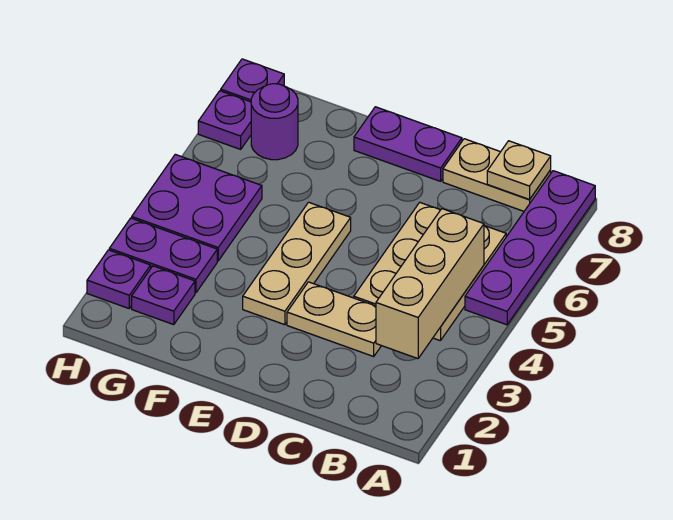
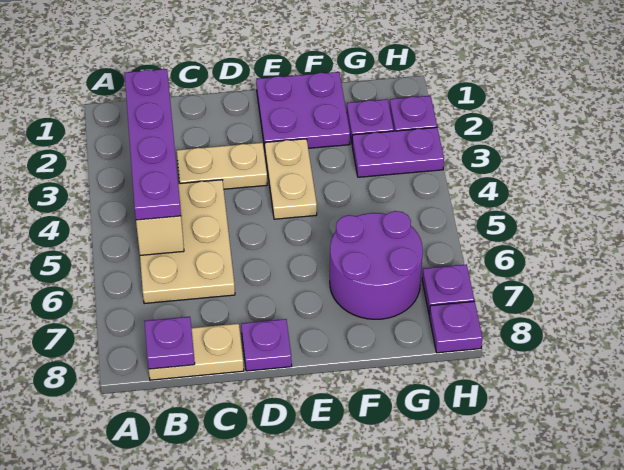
purple plate A5:A8 level 1 -> purple plate B2:B5 level 3
tan plate B8 level 2 -> purple plate B8 level 2
purple plate D8:E8 level 1 -> purple plate D8 level 1
tan plate E3:E5 level 1 -> tan plate E3:E4 level 1
purple plate G4:H5 level 1 -> purple plate E1:F2 level 1
purple round brick G7 level 1 -> purple round brick F6:G7 level 1

